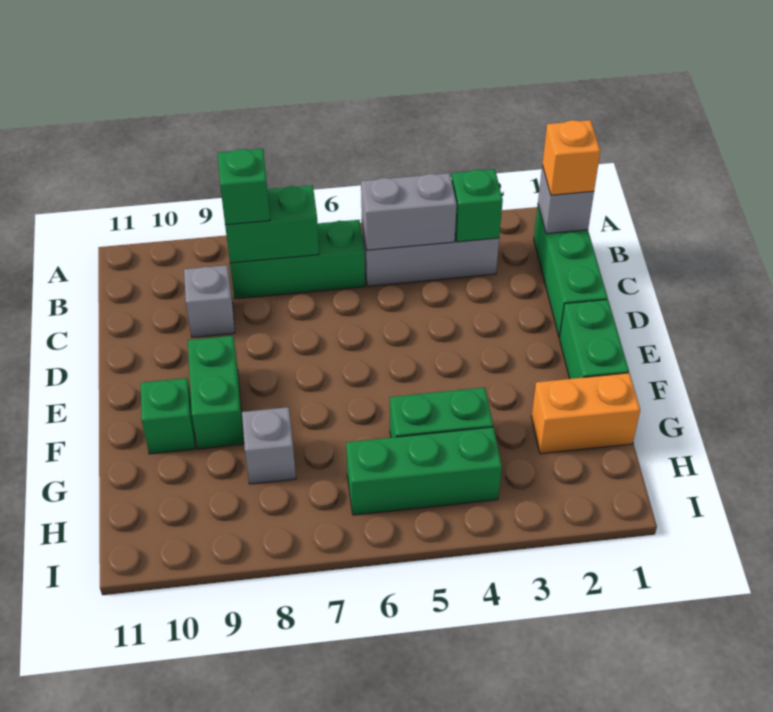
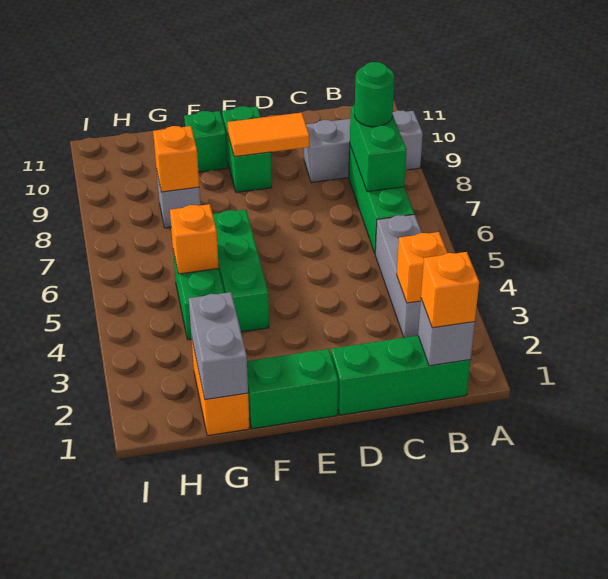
green brick B3 level 2 -> orange brick B3 level 2
grey brick B4:B5 level 2 -> grey brick G1:G2 level 2
green brick B8 level 3 -> green round brick B8 level 3
grey brick C9 level 1 -> grey brick A9:C9 level 1
none -> orange tile D9:E9 level 2
green brick E9:F9 level 1 -> green brick E9:E10 level 1
none -> orange brick G5 level 2
none -> orange brick G8 level 2
green brick H4:H6 level 1 -> green brick F4:F6 level 1

